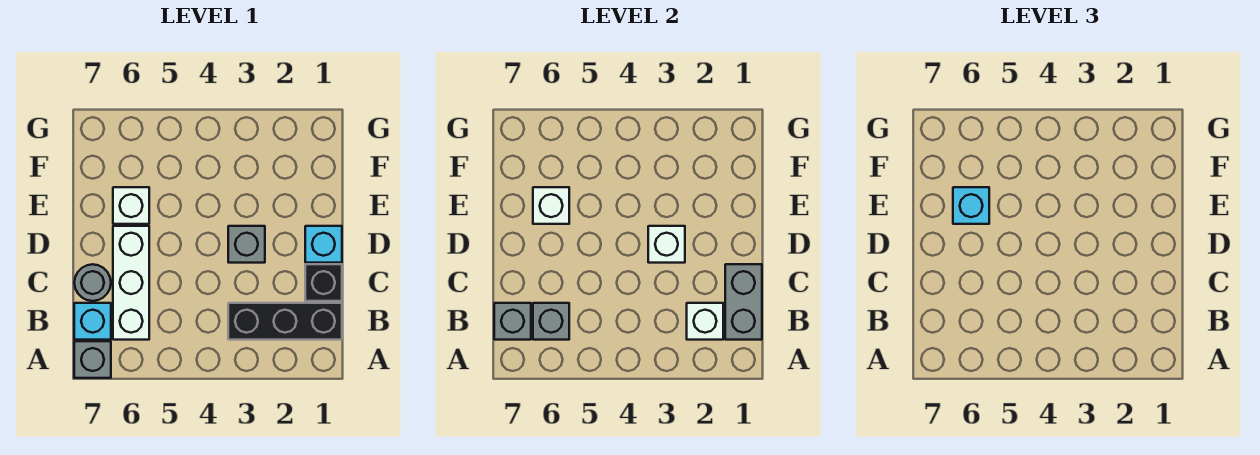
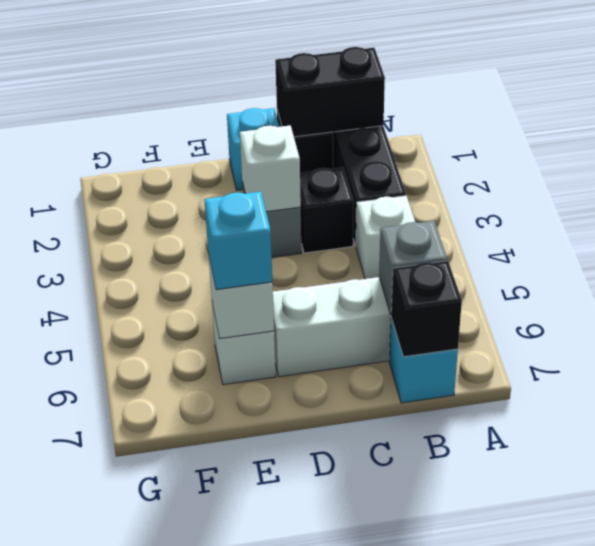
grey brick A7 level 1 -> none
grey brick B1:C1 level 2 -> black brick B1:C1 level 2
white brick B2 level 2 -> white brick B4 level 1
grey brick B7 level 2 -> black brick B7 level 2
none -> black brick C3 level 1
grey round brick C7 level 1 -> none

